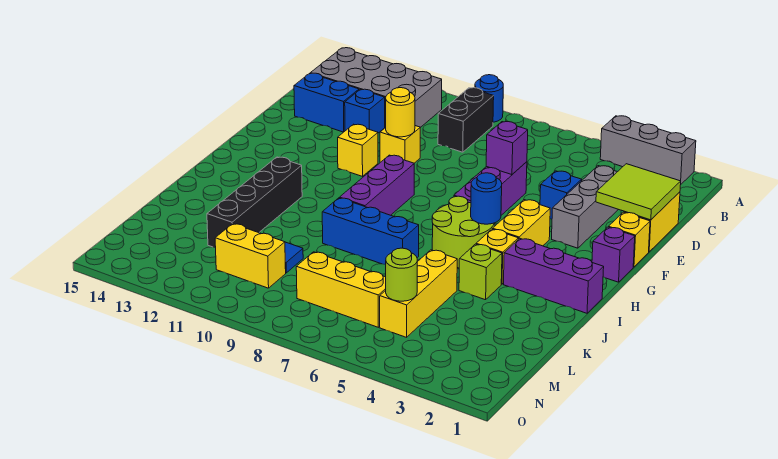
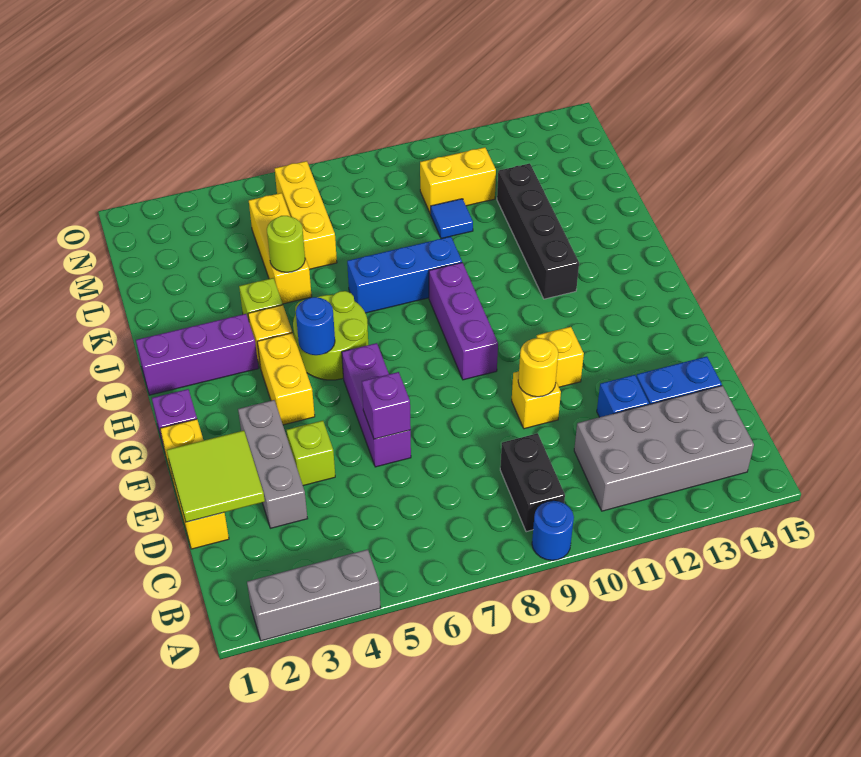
blue brick E4 level 1 -> lime brick E4 level 1
lime round brick M5 level 2 -> lime round brick K5 level 2
yellow brick M6:M8 level 1 -> yellow brick L6:N6 level 1

